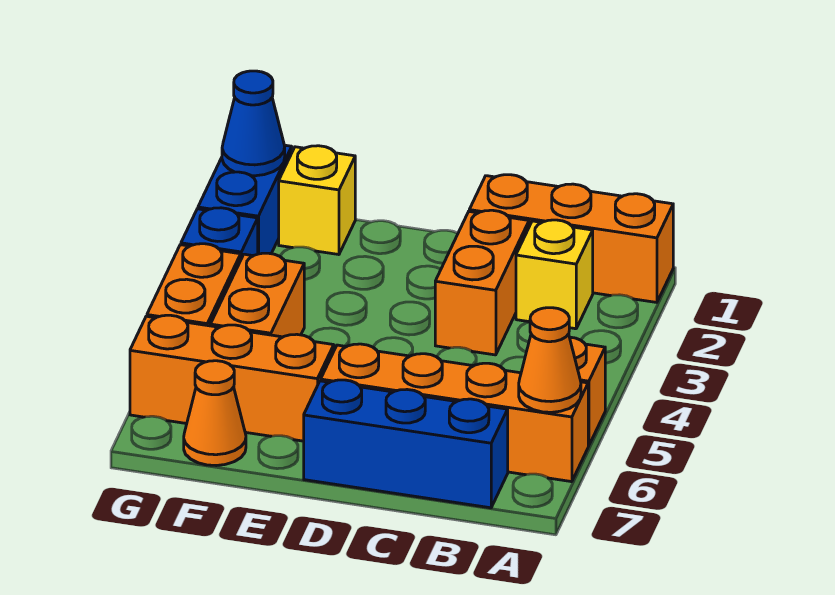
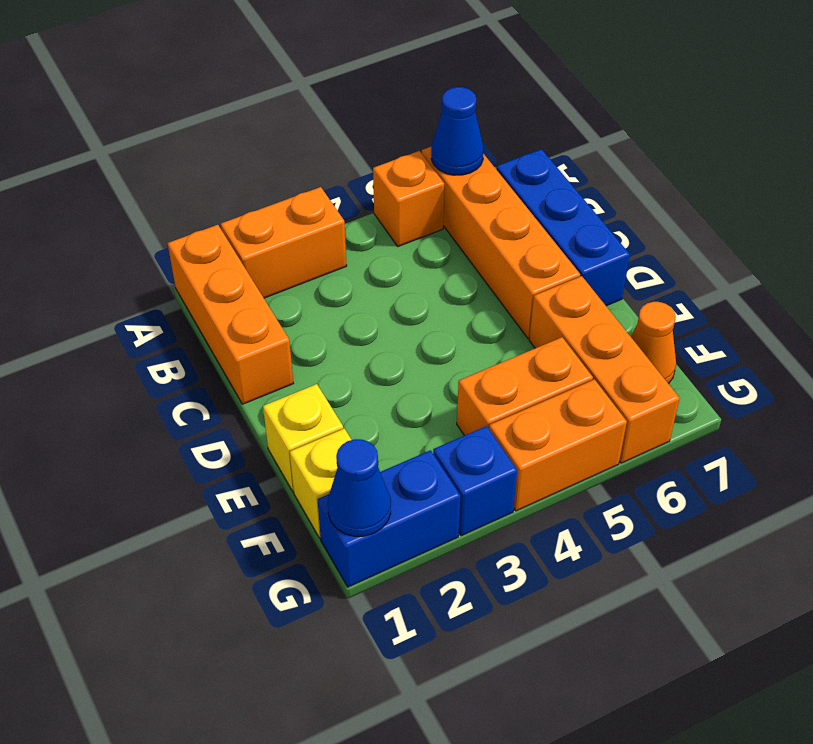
orange cone A6 level 2 -> blue cone A6 level 2
yellow brick B2 level 1 -> yellow brick E1 level 1
orange brick C2:C3 level 1 -> orange brick A2:A3 level 1

